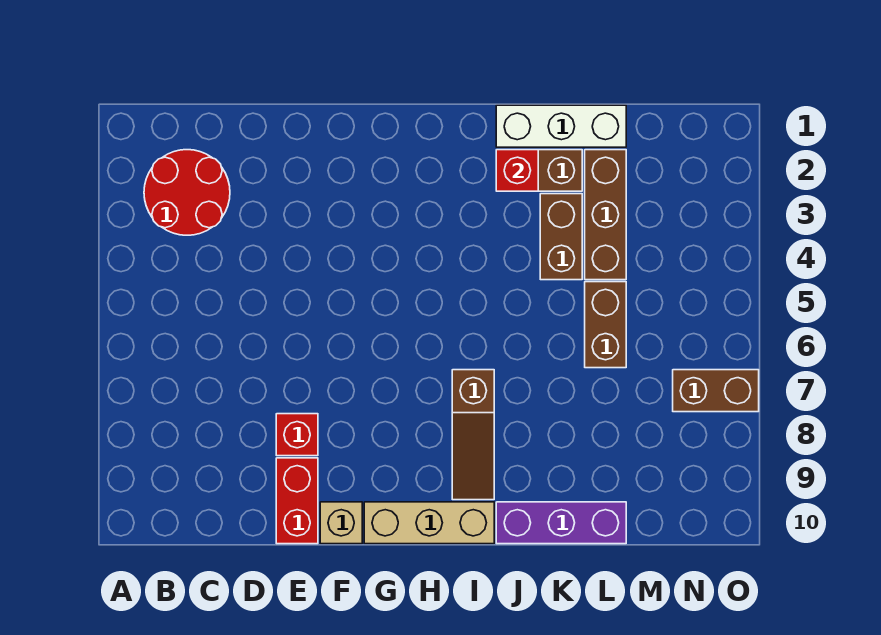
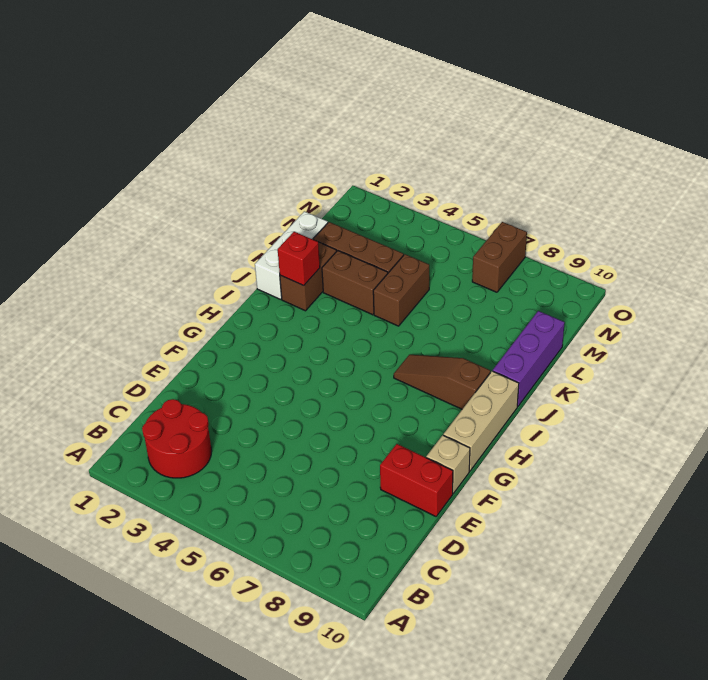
red brick E8 level 1 -> none
brown slope I7:I9 level 1 top 7 -> brown slope I7:I9 level 1 top 9
brown brick L5:L6 level 1 -> brown brick K5:L5 level 1

